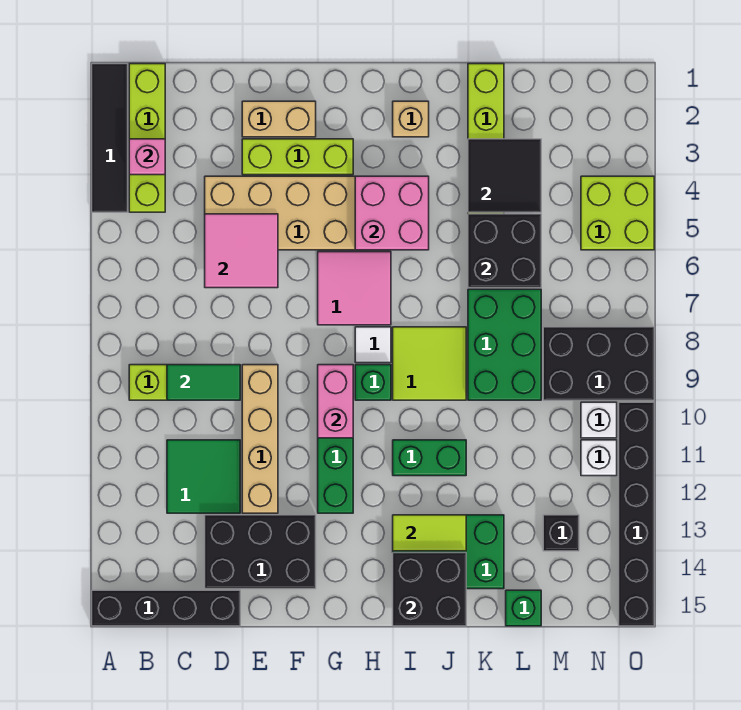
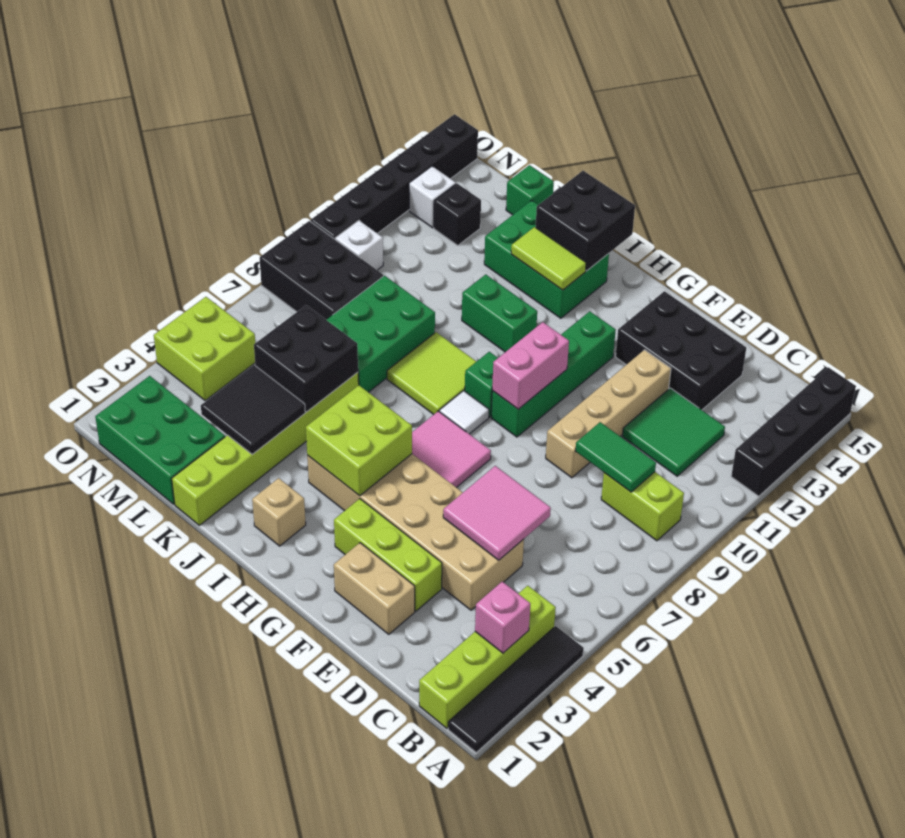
black brick A15:D15 level 1 -> black brick A12:A15 level 1
pink brick H4:I5 level 2 -> lime brick H4:I5 level 2
none -> green brick L1:N2 level 1
white brick N11 level 1 -> white brick N13 level 1

